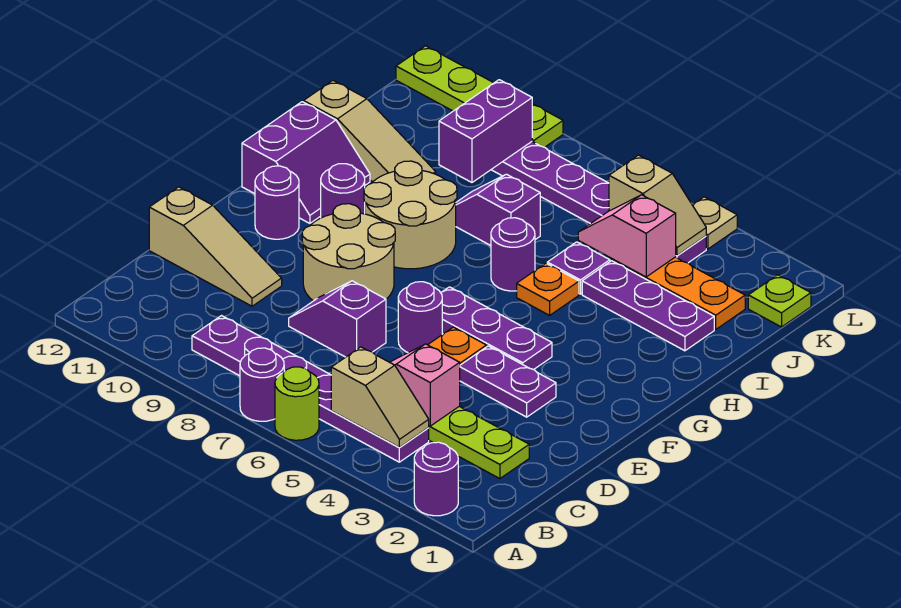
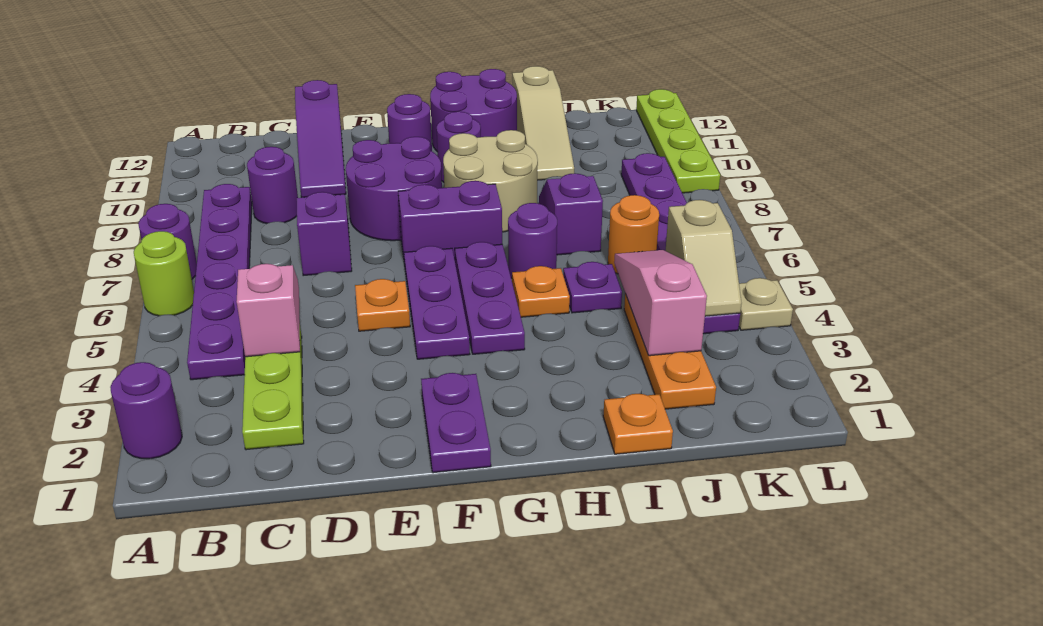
tan slope B4:B5 level 2 top 5 -> none
tan slope D10:D12 level 1 top 12 -> purple slope D10:D12 level 1 top 12
purple plate E3:E4 level 1 -> purple plate F1:F2 level 1
purple round brick E6 level 1 -> purple round brick C9 level 1
tan round brick E8:F9 level 1 -> purple round brick E8:F9 level 1
purple slope G11:H12 level 1 top 12 -> purple round brick G11:H12 level 1
none -> orange plate I1 level 1
purple plate I2:I4 level 1 -> purple plate G4:G6 level 1
pink slope J4:J5 level 2 top 4 -> pink slope J3:J5 level 2 top 3
none -> orange round brick J6 level 1
purple brick J9:K9 level 2 -> purple brick F7:G7 level 1
lime plate K1 level 1 -> none

